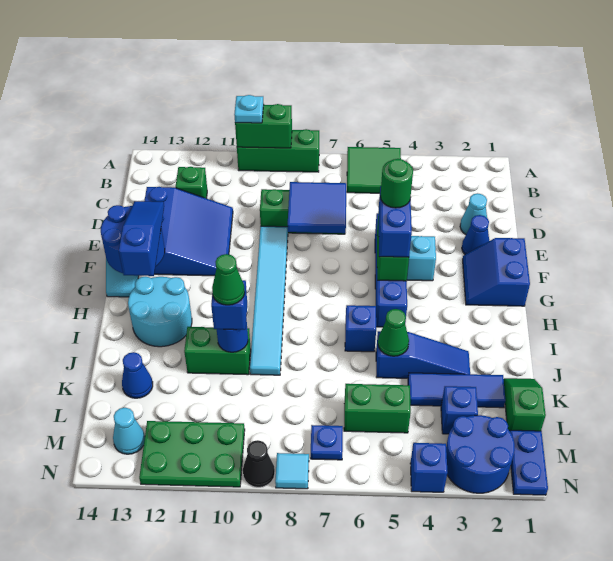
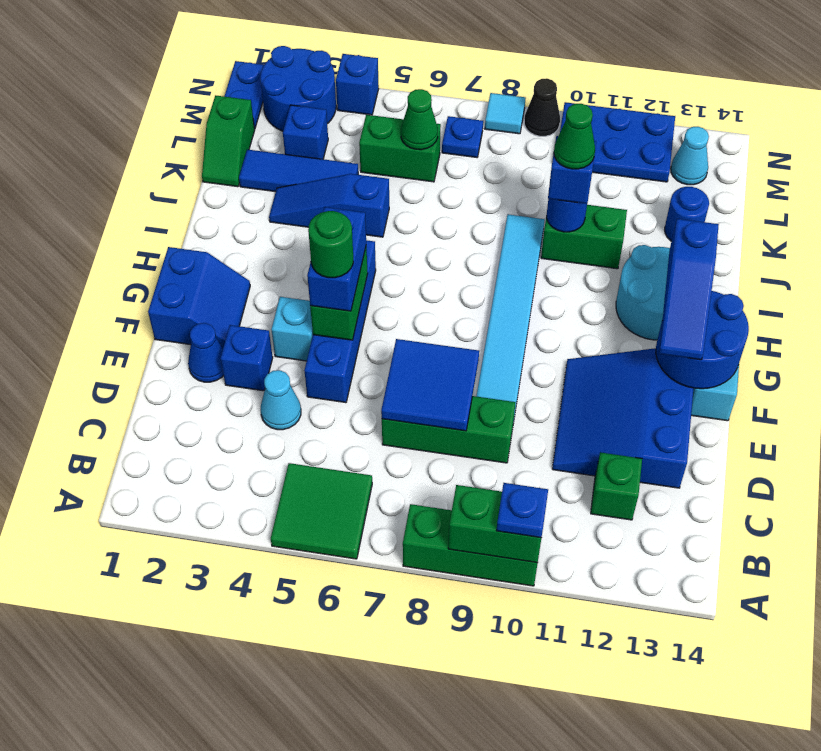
cyan plate A10 level 3 -> blue plate A10 level 3
cyan cone D2 level 1 -> cyan cone D4 level 1
blue brick I6 level 1 -> blue brick E3 level 1
green cone J5 level 2 -> green cone L6 level 2
blue cone K13 level 1 -> blue round brick K13 level 1
green plate M10:N12 level 1 -> blue plate M10:N12 level 1

